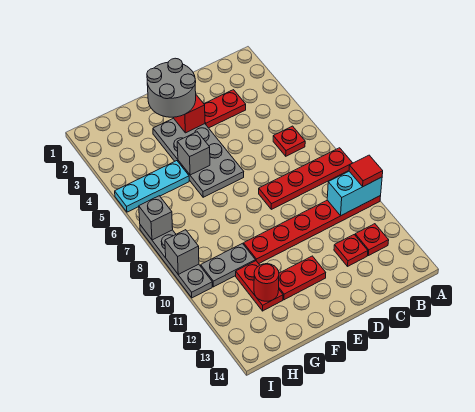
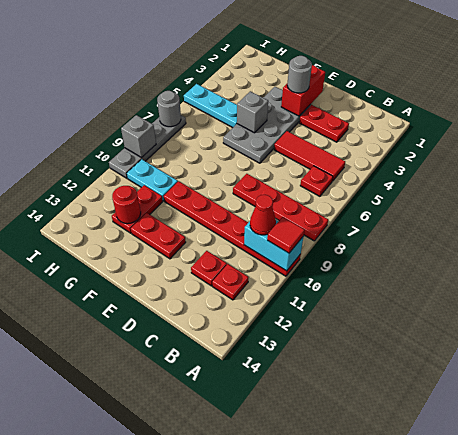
none -> red tile B5:D5 level 1
none -> red cone B10 level 3
grey round brick E2:F3 level 3 -> grey round brick E3 level 3
grey plate G10:H10 level 1 -> cyan plate G10:H10 level 1
grey brick I7 level 2 -> grey round brick I7 level 2

